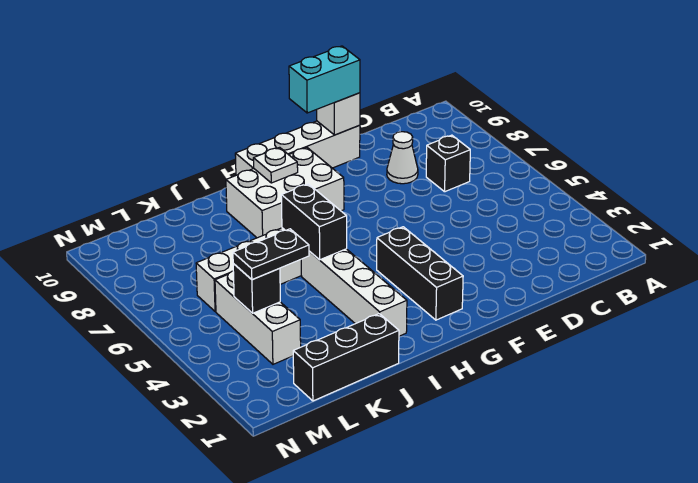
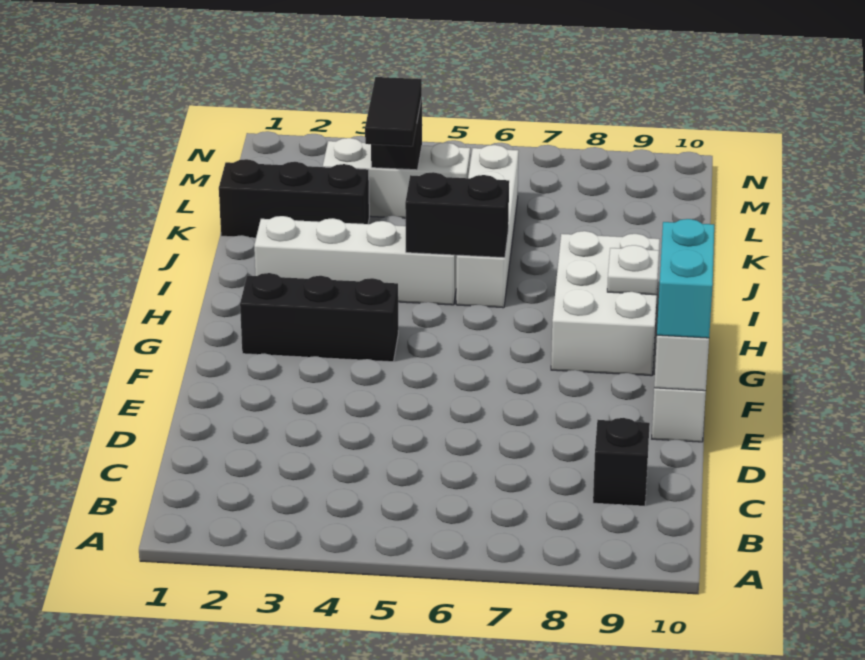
black brick C7 level 1 -> black brick C9 level 1
white cone D8 level 1 -> none
black brick J1:L1 level 1 -> black brick K1:K3 level 1
black plate K4:L4 level 3 -> black tile K4:L4 level 3

